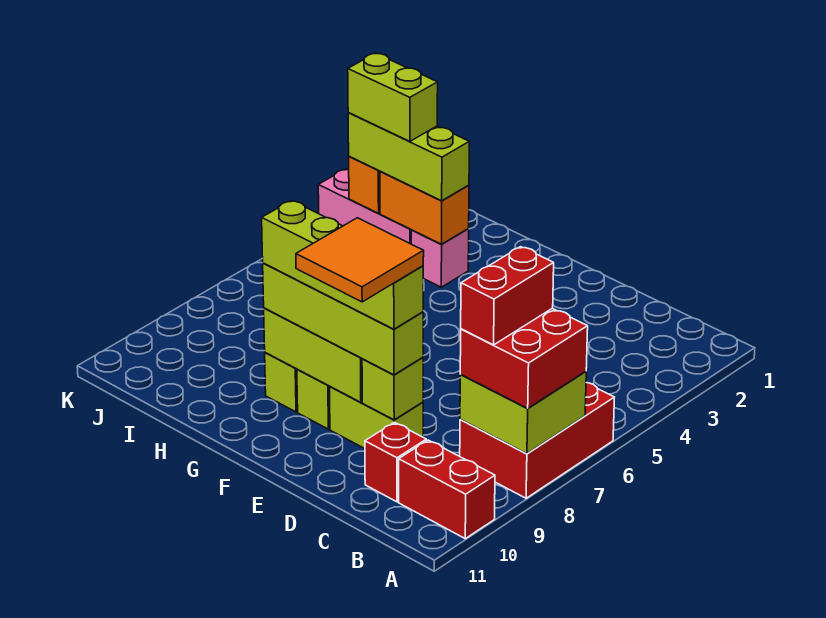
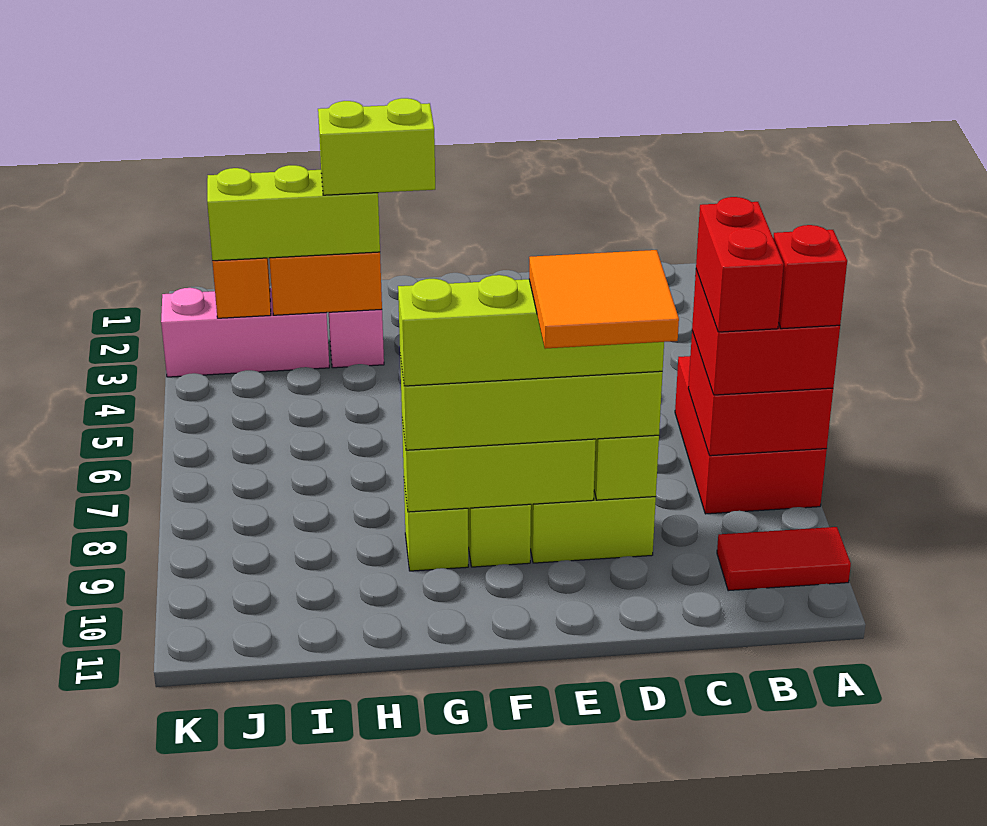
lime brick A7:B8 level 2 -> red brick A7:B8 level 2
red brick A10:B10 level 1 -> red tile A10:B10 level 1
red brick C10 level 1 -> red brick A8 level 4
lime brick I3:J3 level 4 -> lime brick G3:H3 level 4

